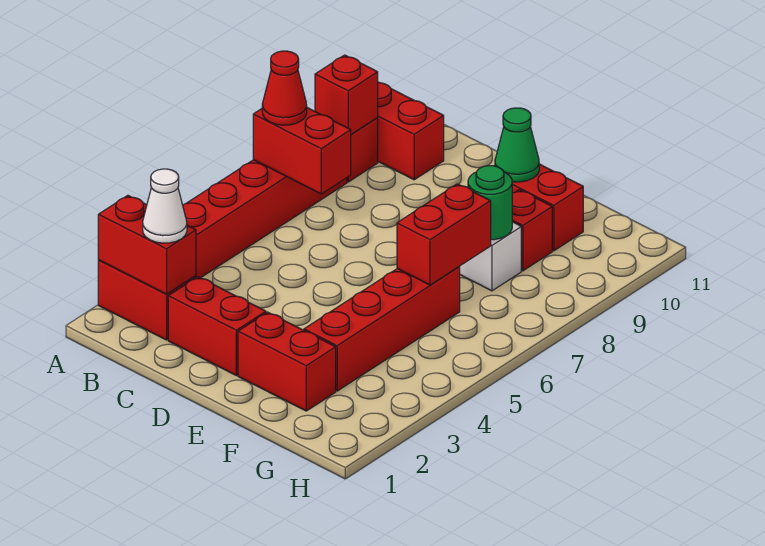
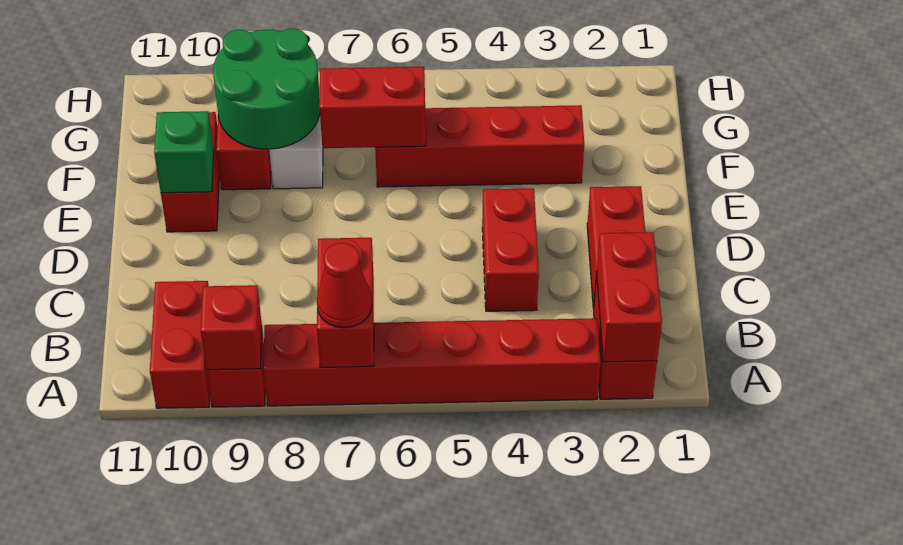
white cone B2 level 3 -> none
red brick E2:F2 level 1 -> red brick C4:D4 level 1
green cone E10 level 2 -> green brick E10 level 2
green round brick F8 level 2 -> green round brick F8:G9 level 2

